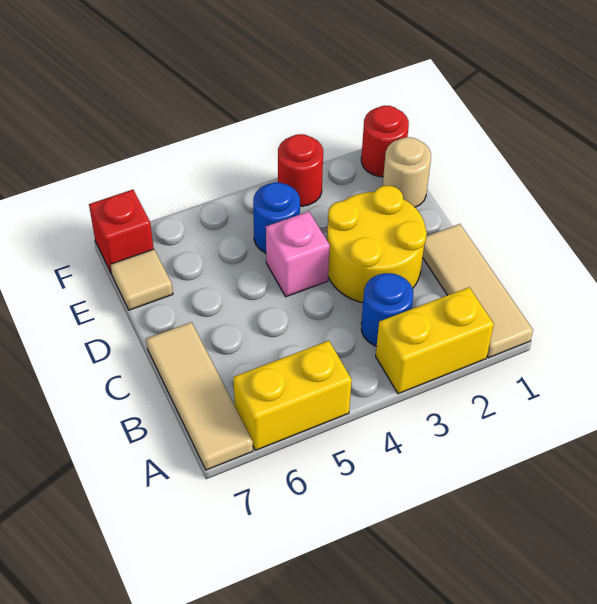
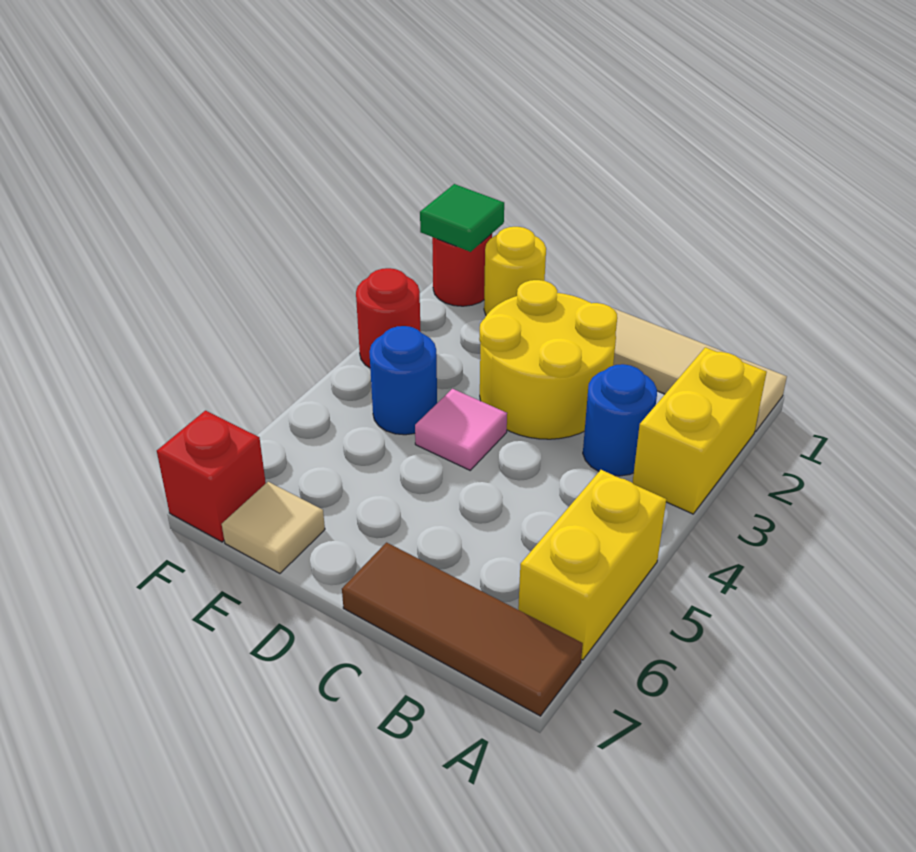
tan tile A7:C7 level 1 -> brown tile A7:C7 level 1
pink brick D4 level 1 -> pink tile D4 level 1
tan round brick E1 level 1 -> yellow round brick E1 level 1
none -> green tile F1 level 2

